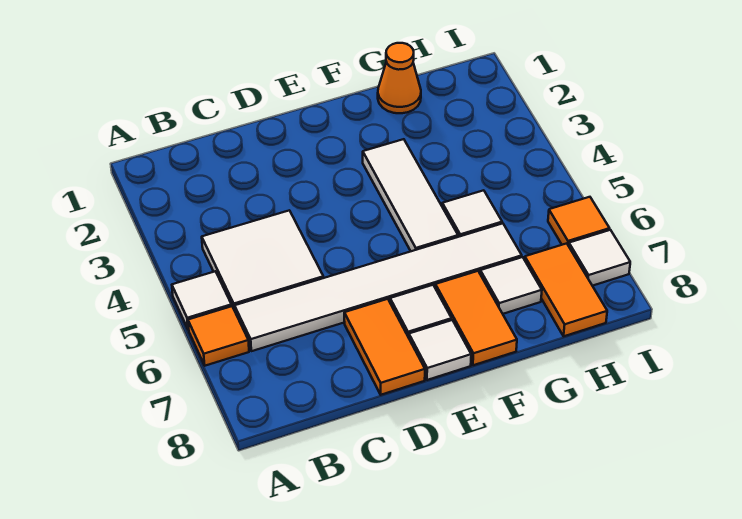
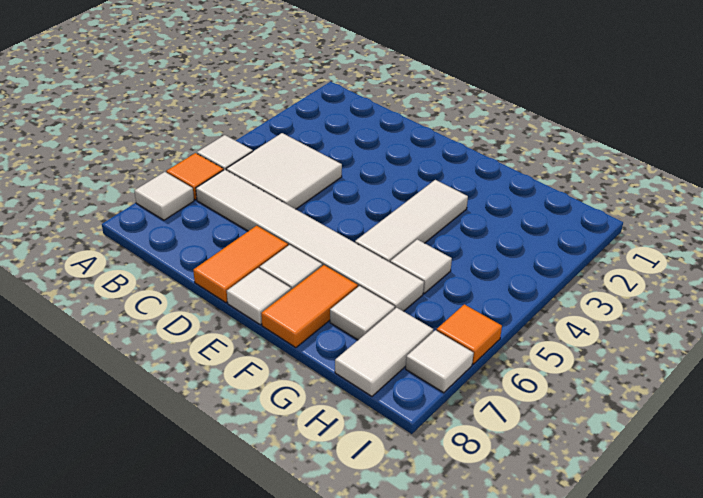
none -> white tile A7 level 1
orange cone G1 level 1 -> none
orange tile H7:H8 level 1 -> white tile H7:H8 level 1

